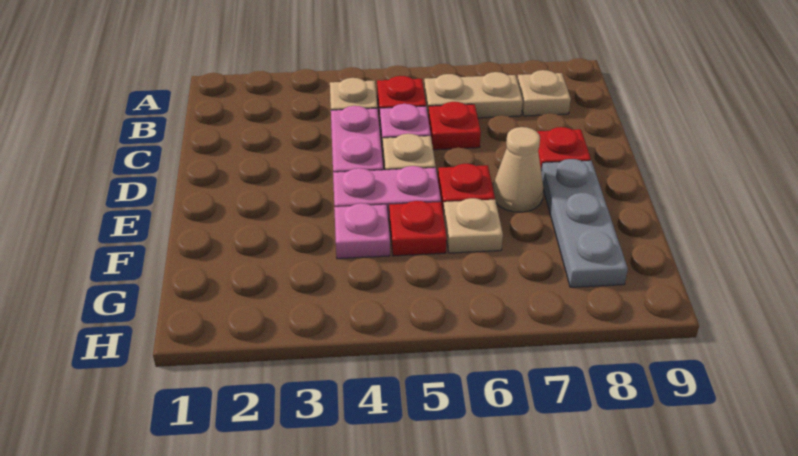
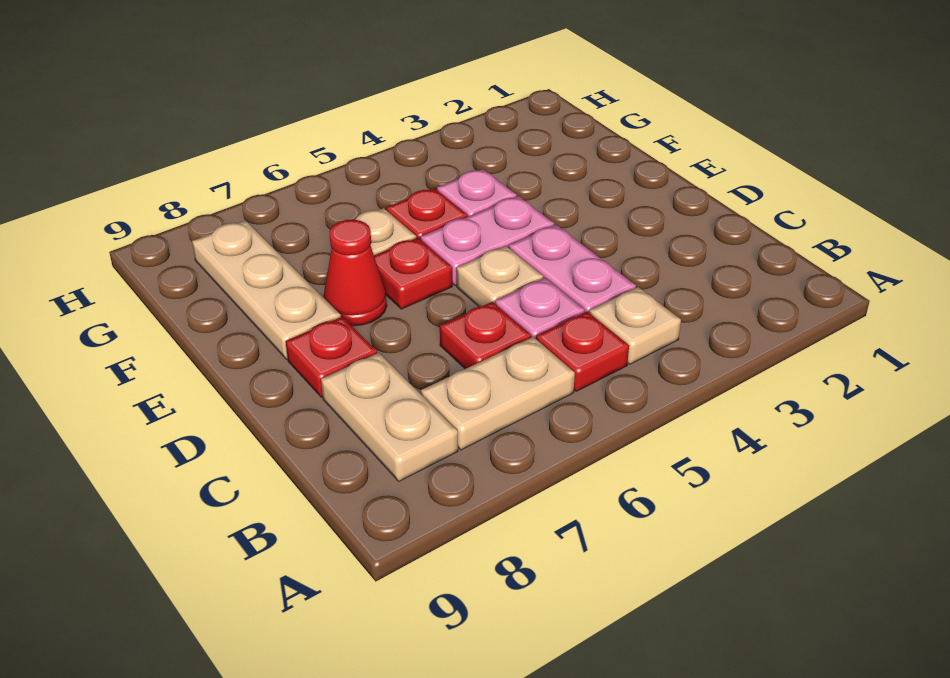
tan plate B8 level 1 -> tan plate B8:C8 level 1
tan cone E7 level 1 -> red cone E7 level 1
grey plate E8:G8 level 1 -> tan plate E8:G8 level 1

